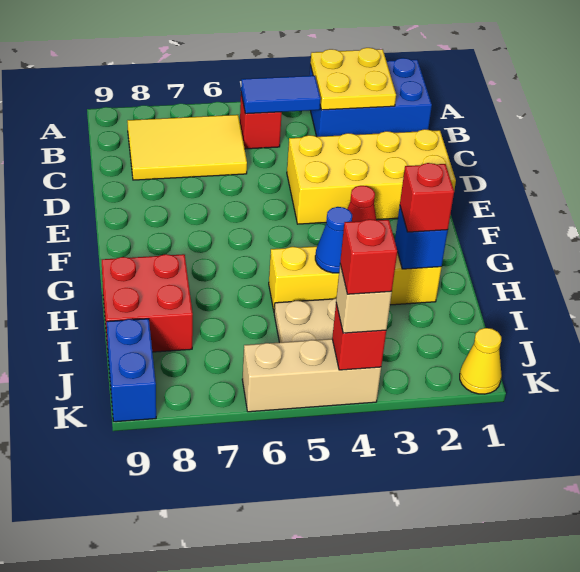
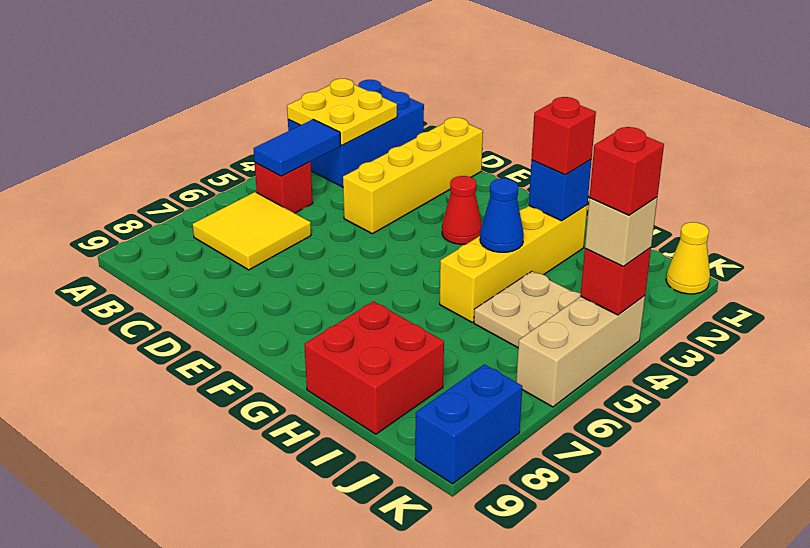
yellow tile B6:C8 level 1 -> yellow tile B6:C7 level 1
yellow brick D1:E4 level 1 -> yellow brick D1:D4 level 1
blue brick J9:K9 level 1 -> blue brick K8:K9 level 1

